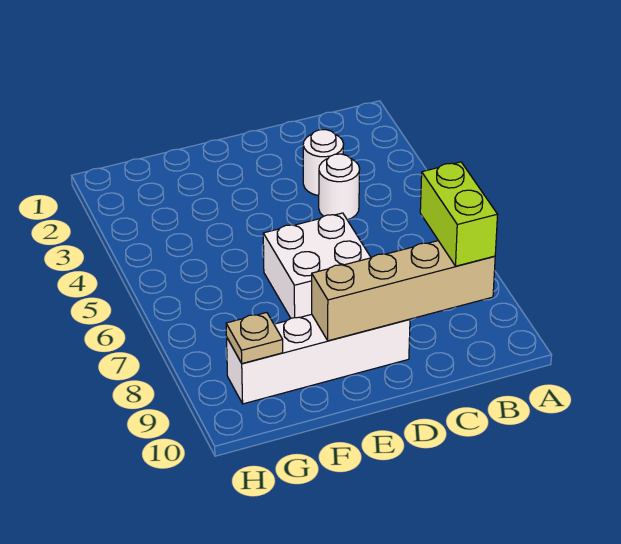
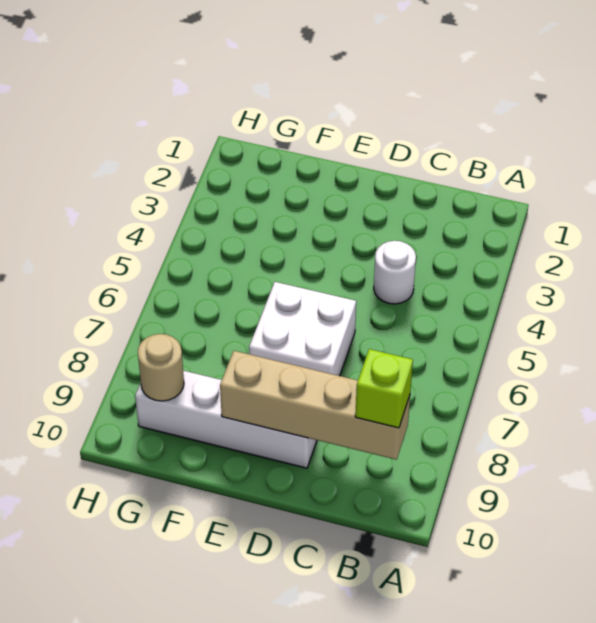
lime brick B8:B9 level 3 -> lime brick B9 level 3
white round brick C3 level 1 -> none
tan plate G9 level 2 -> tan round brick G9 level 2

